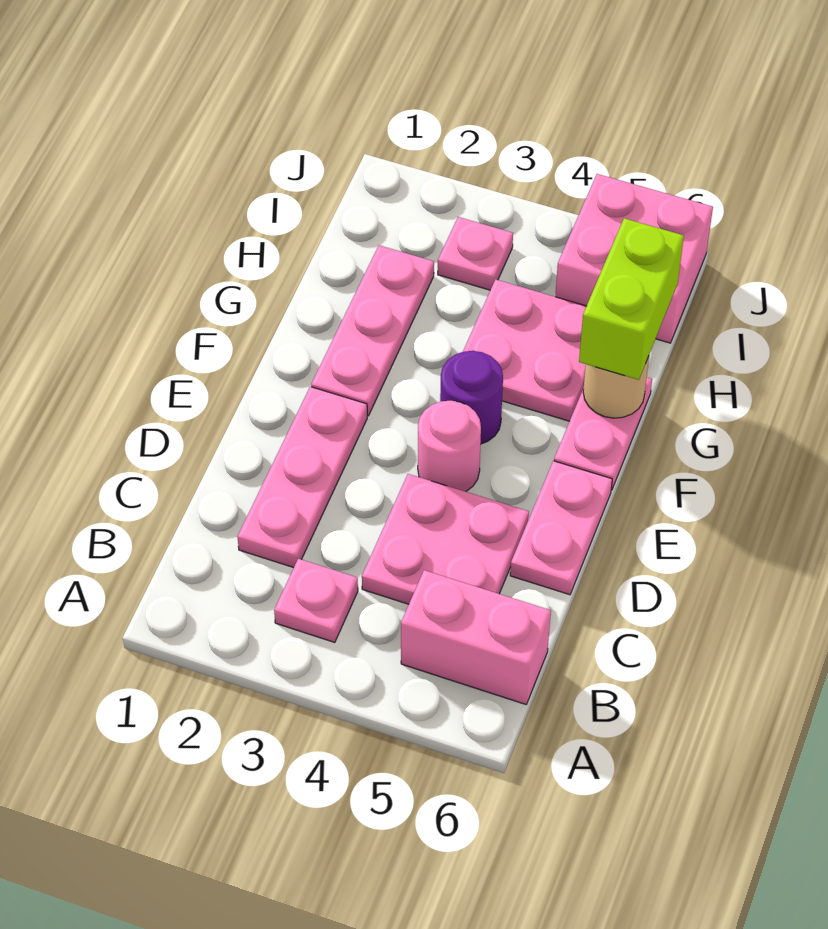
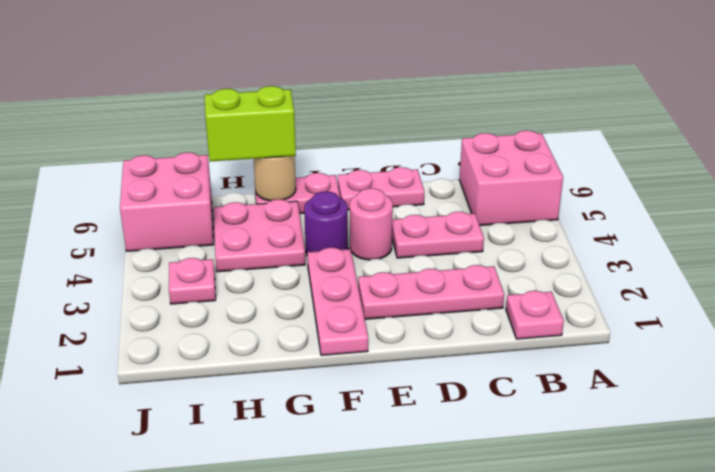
pink plate B3 level 1 -> pink plate B1 level 1
pink brick B5:B6 level 1 -> pink brick A5:B6 level 1
pink plate C4:D5 level 1 -> pink plate C4:D4 level 1
pink plate F2:H2 level 1 -> pink plate F1:F3 level 1

